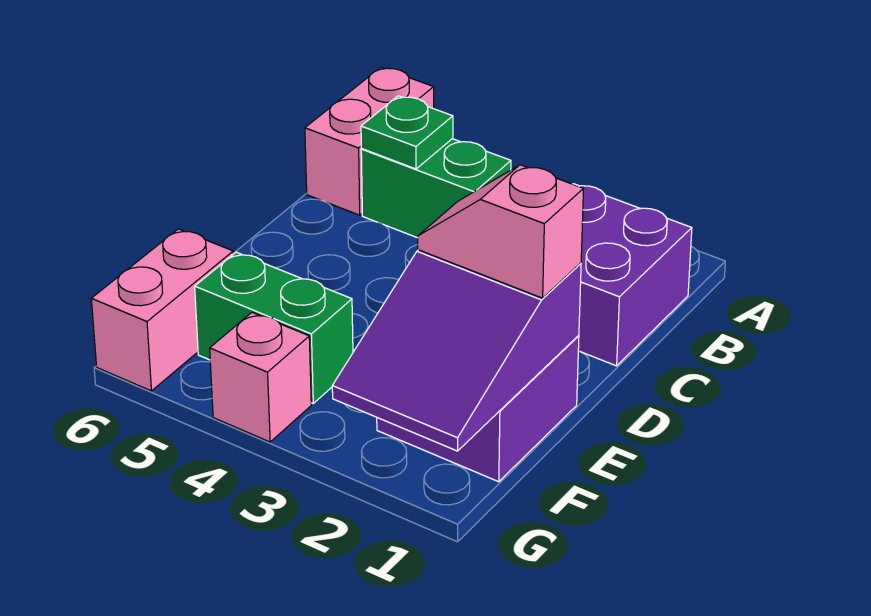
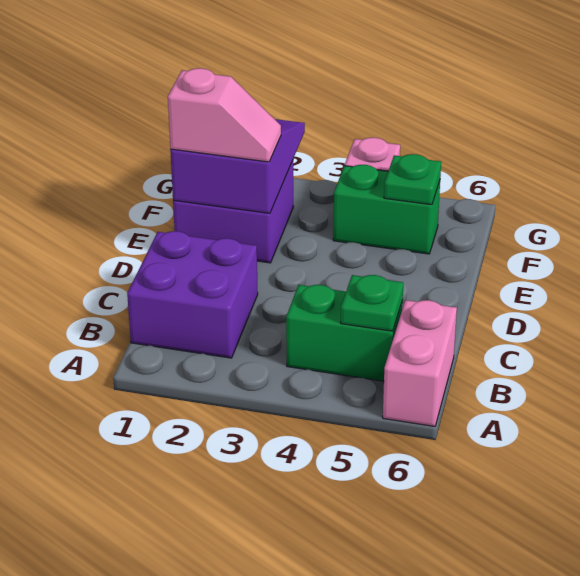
none -> green plate F5 level 2
pink brick F6:G6 level 1 -> none

